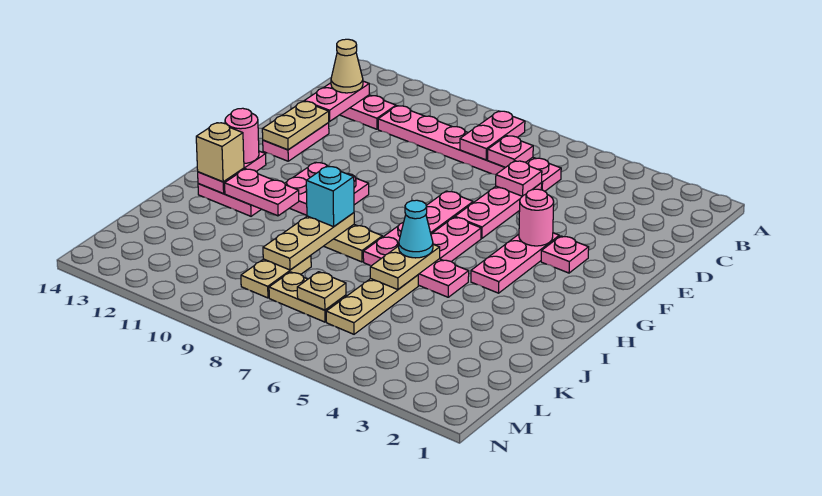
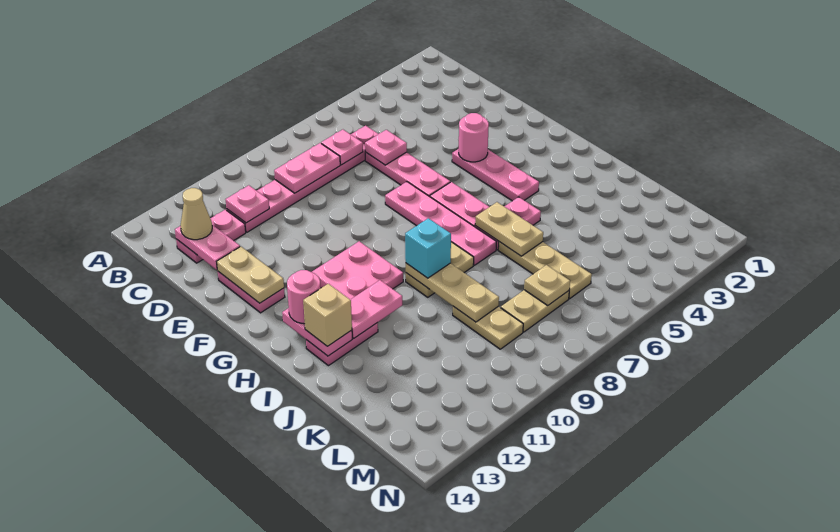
pink plate B8:C8 level 2 -> pink plate C8:C9 level 2
pink plate F3 level 1 -> pink plate C11 level 2
cyan cone I6 level 3 -> none

